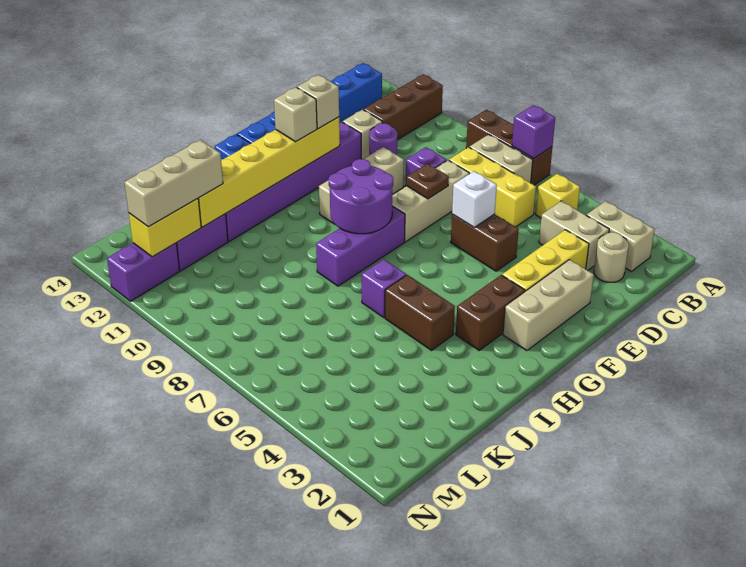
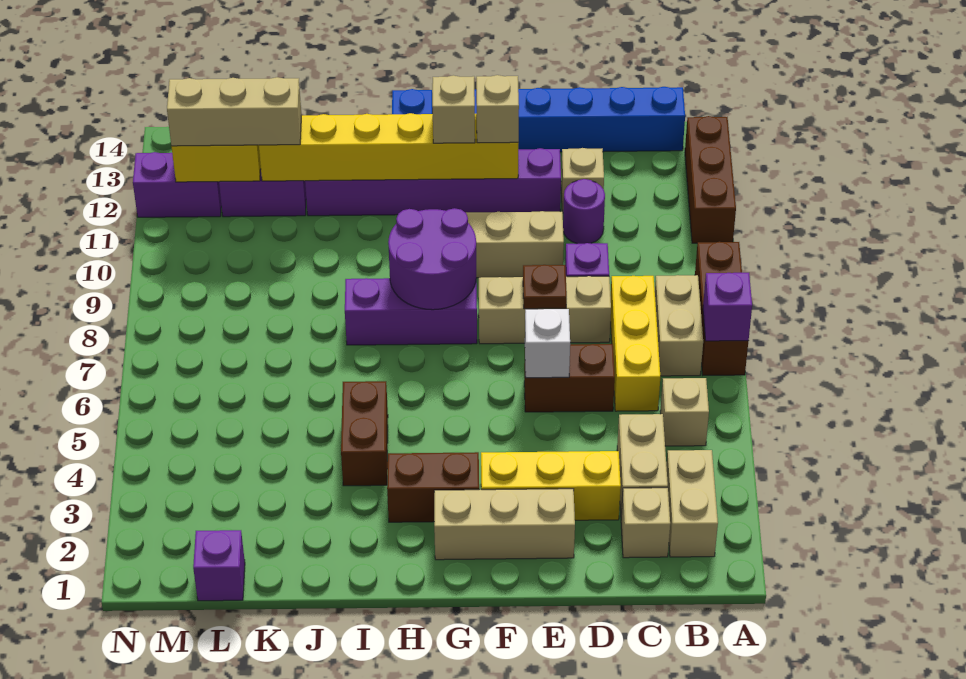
brown brick A12:C12 level 1 -> brown brick A11:A13 level 1
yellow brick B5 level 1 -> tan brick B5 level 1
tan round brick C2 level 1 -> tan brick C2 level 1
brown brick E5:E6 level 1 -> brown brick D6:E6 level 1
purple brick I6 level 1 -> purple brick L1 level 1

